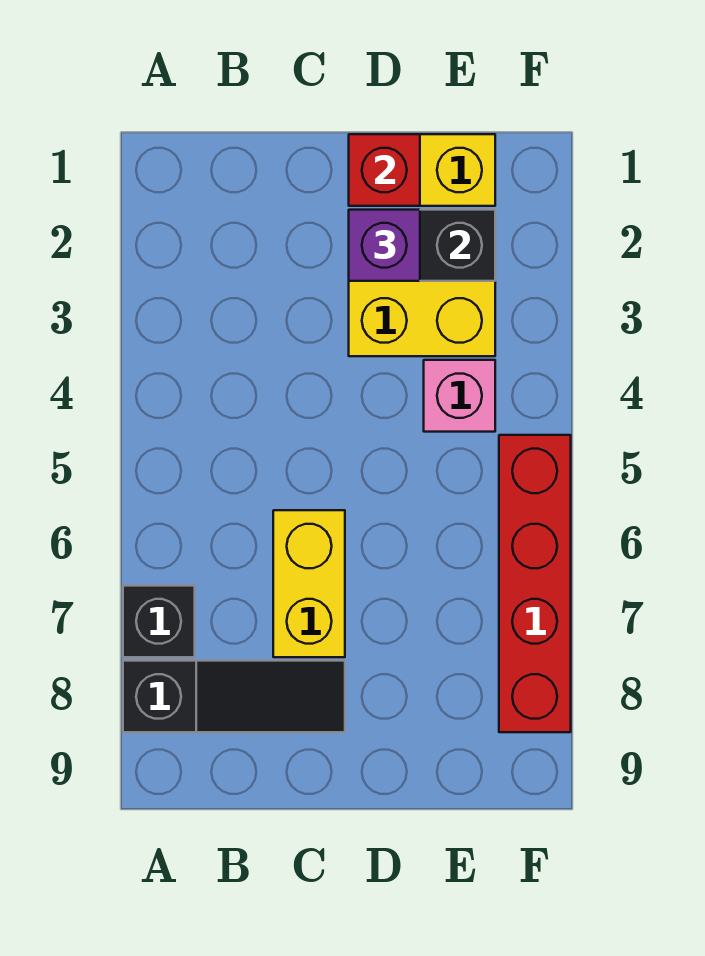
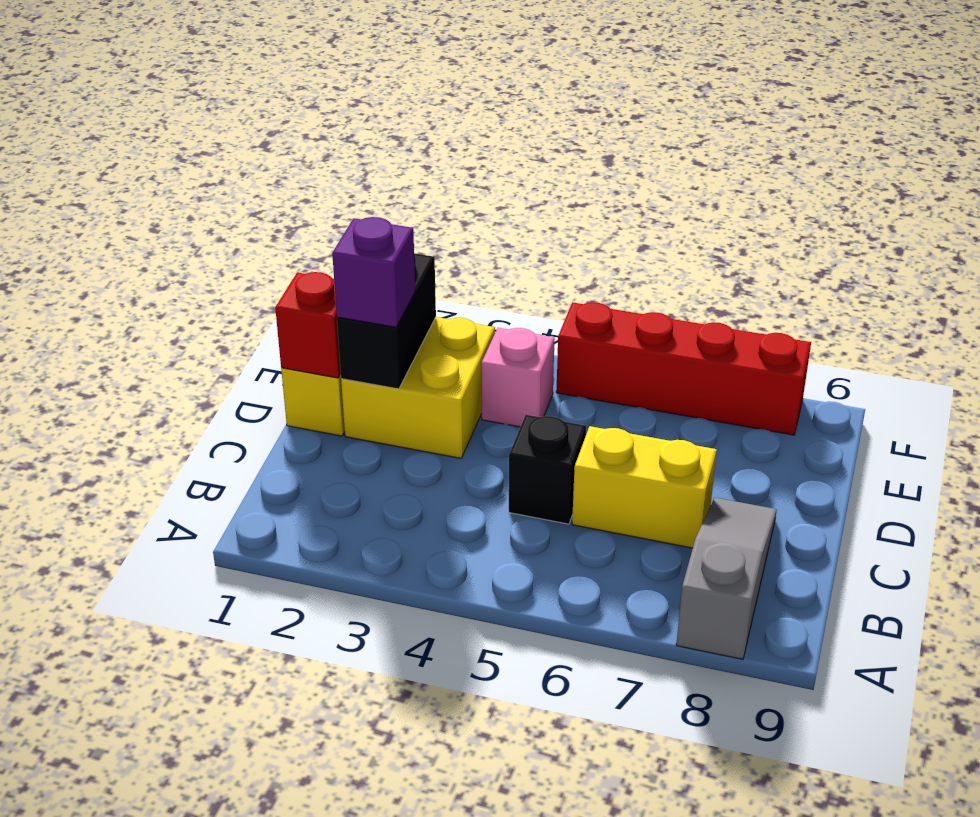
black brick A7 level 1 -> black brick C5 level 1
black slope A8:C8 level 1 top A -> grey slope A8:C8 level 1 top A

